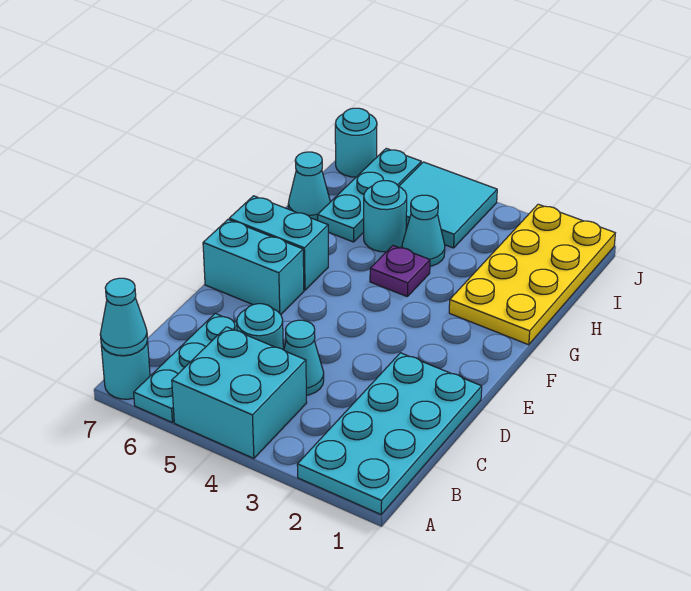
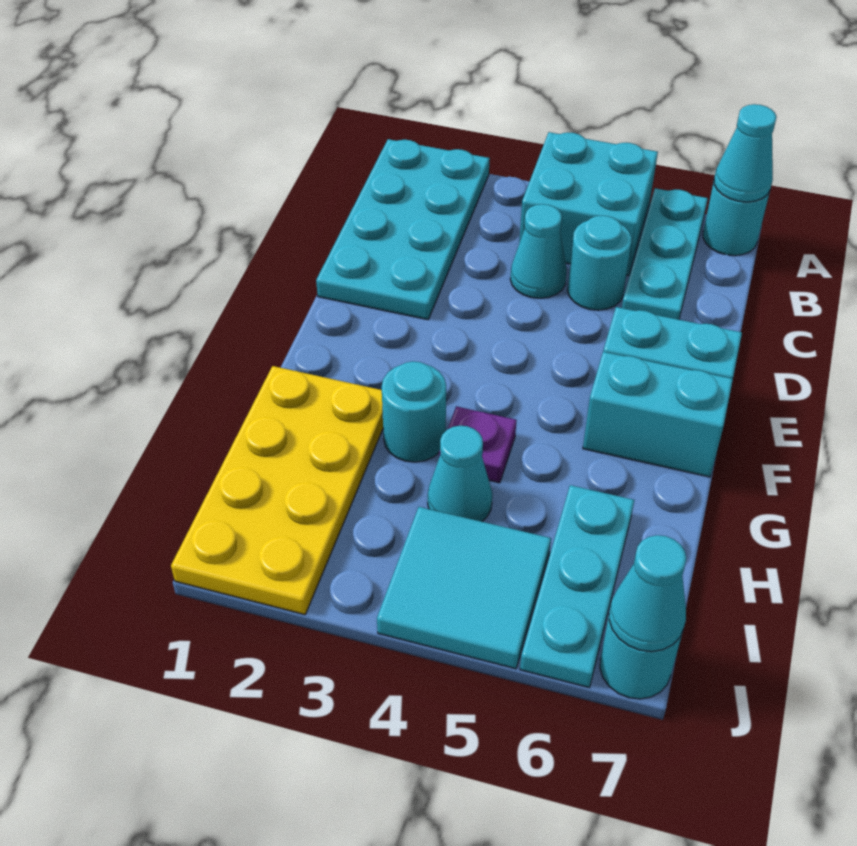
cyan round brick H5 level 1 -> cyan round brick G3 level 1
cyan cone H7 level 1 -> cyan cone J7 level 2

